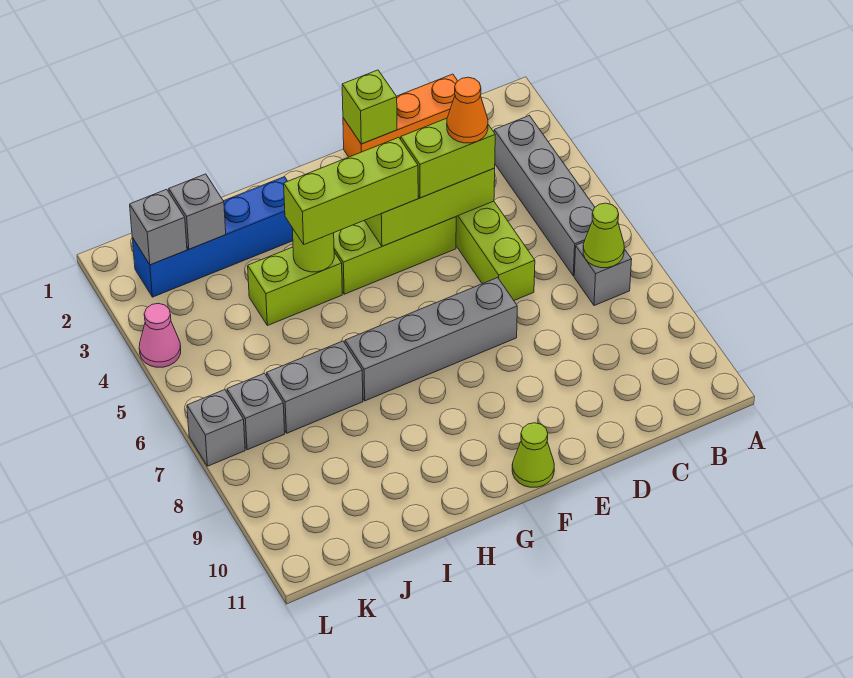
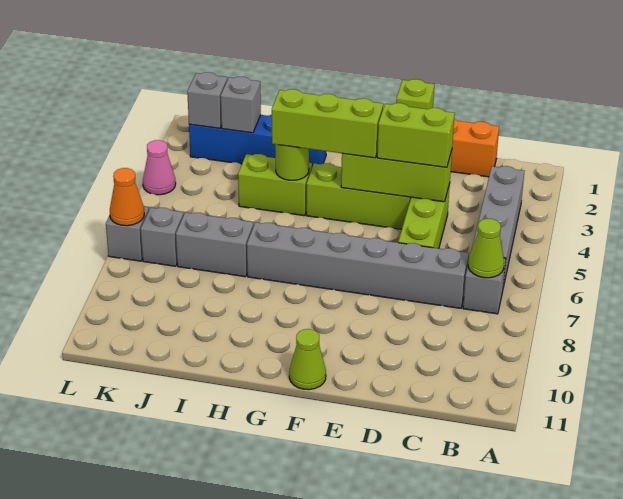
orange cone D4 level 4 -> orange cone L7 level 2
grey brick E7:H7 level 1 -> grey brick C7:H7 level 1

